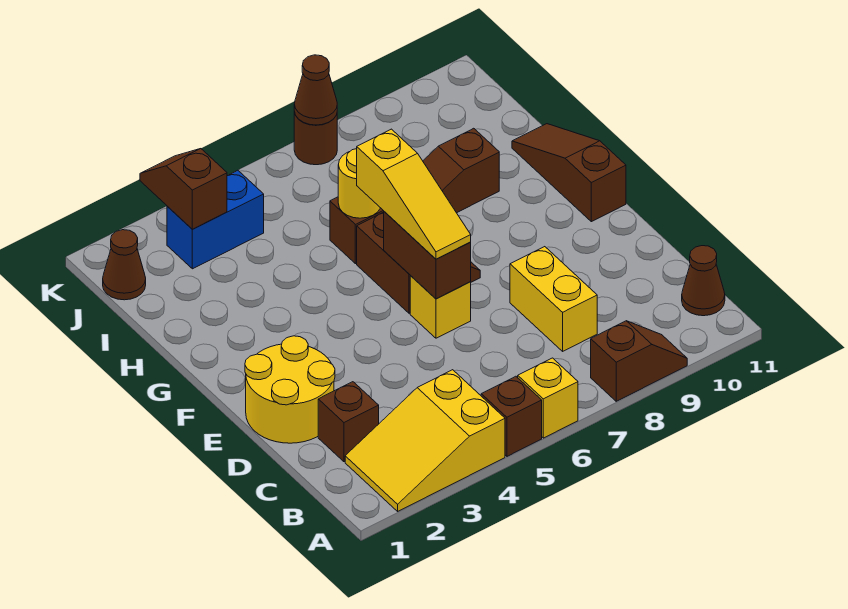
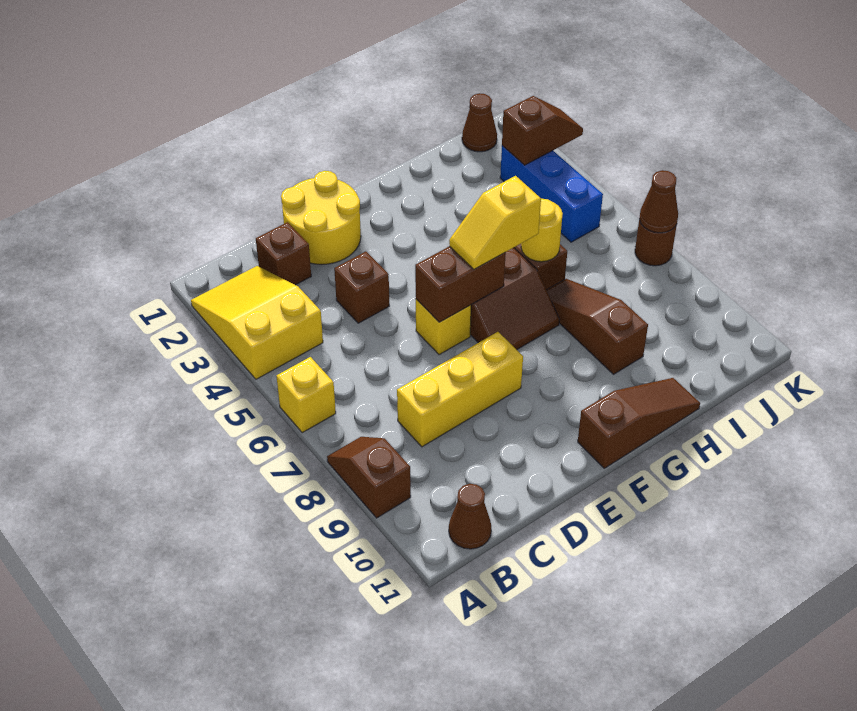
brown brick A5 level 1 -> brown brick D4 level 1
brown slope A8:A9 level 1 top 8 -> brown slope A8:A9 level 1 top 9
yellow brick C8:D8 level 1 -> yellow brick C8:E8 level 1
yellow slope E6:G6 level 3 top G -> yellow slope F6:G6 level 3 top G
blue brick J3:J4 level 1 -> blue brick J3:J5 level 1

